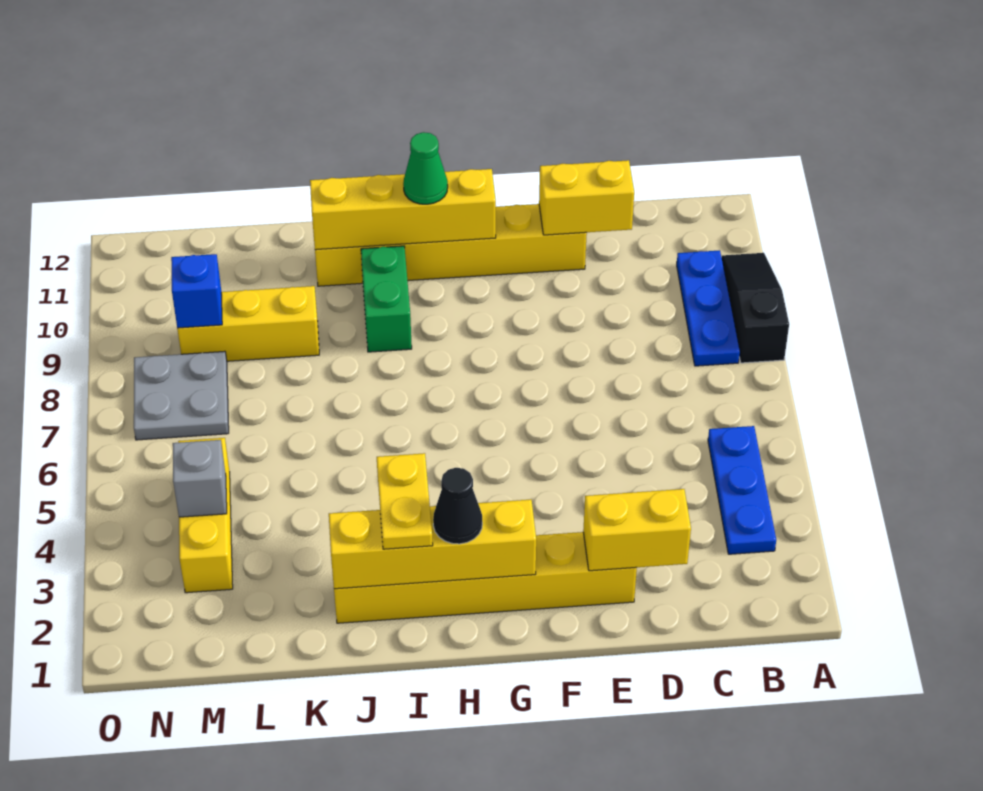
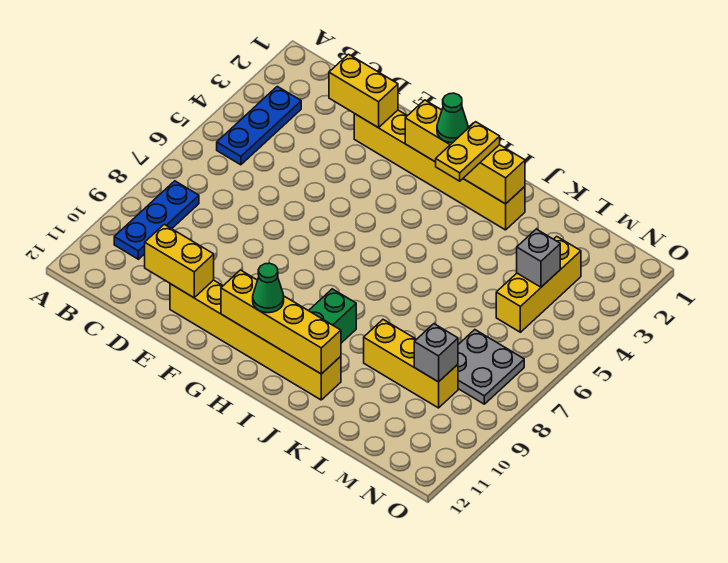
black slope A8:A10 level 1 top 8 -> none
black cone H2 level 3 -> green cone H2 level 3
blue brick M9 level 2 -> grey brick M9 level 2

